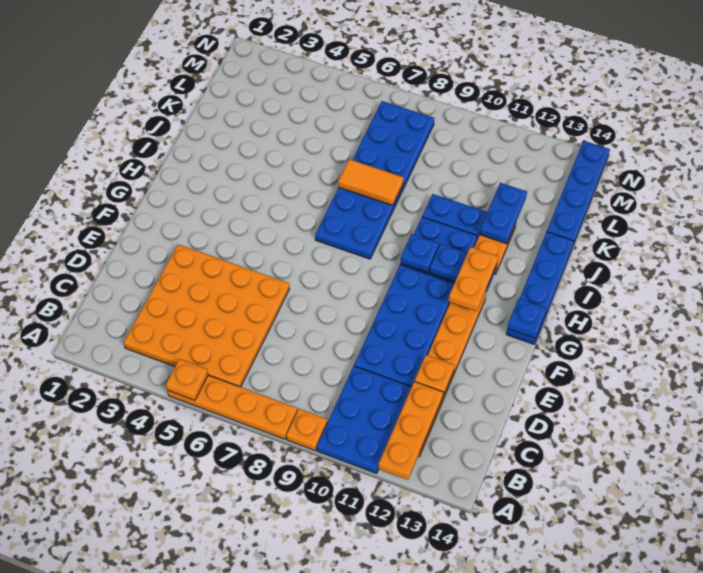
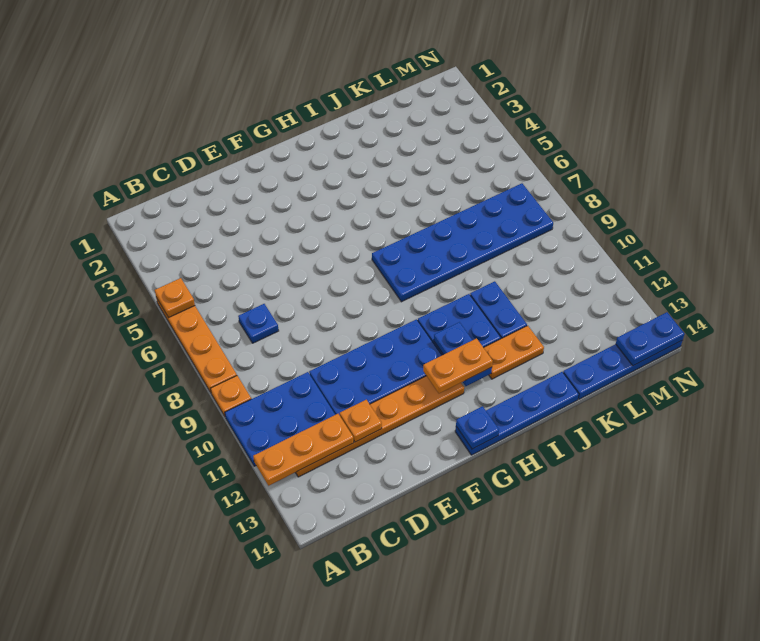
orange plate B3:E6 level 1 -> none
blue plate H10 level 2 -> blue plate C7 level 1
orange tile J7:J8 level 2 -> none
blue plate J12:K12 level 2 -> blue plate M14:N14 level 2

